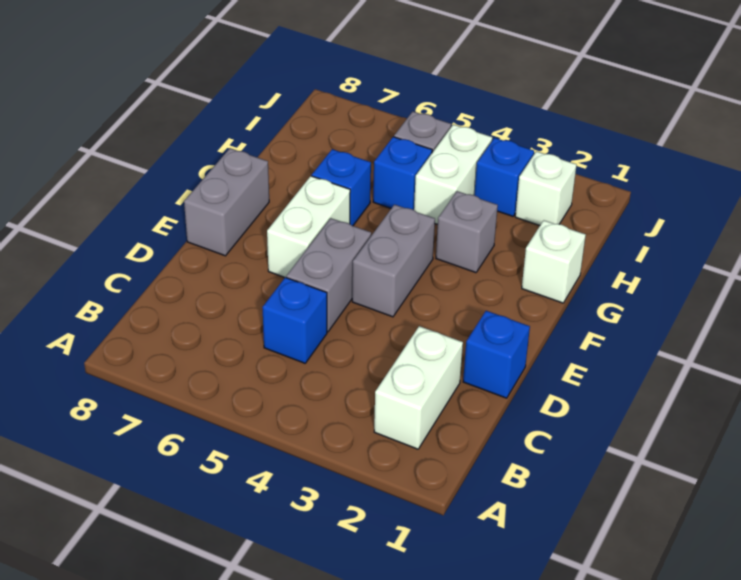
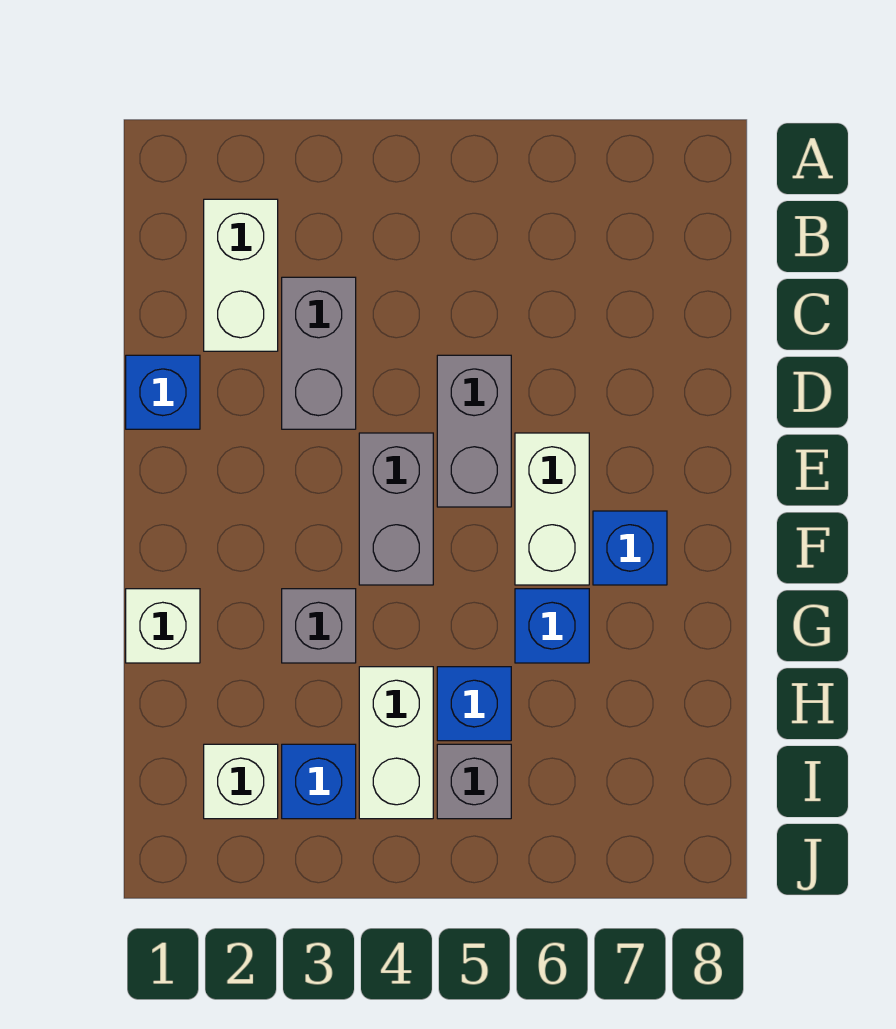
blue brick C5 level 1 -> blue brick F7 level 1
grey brick E8:F8 level 1 -> grey brick C3:D3 level 1

